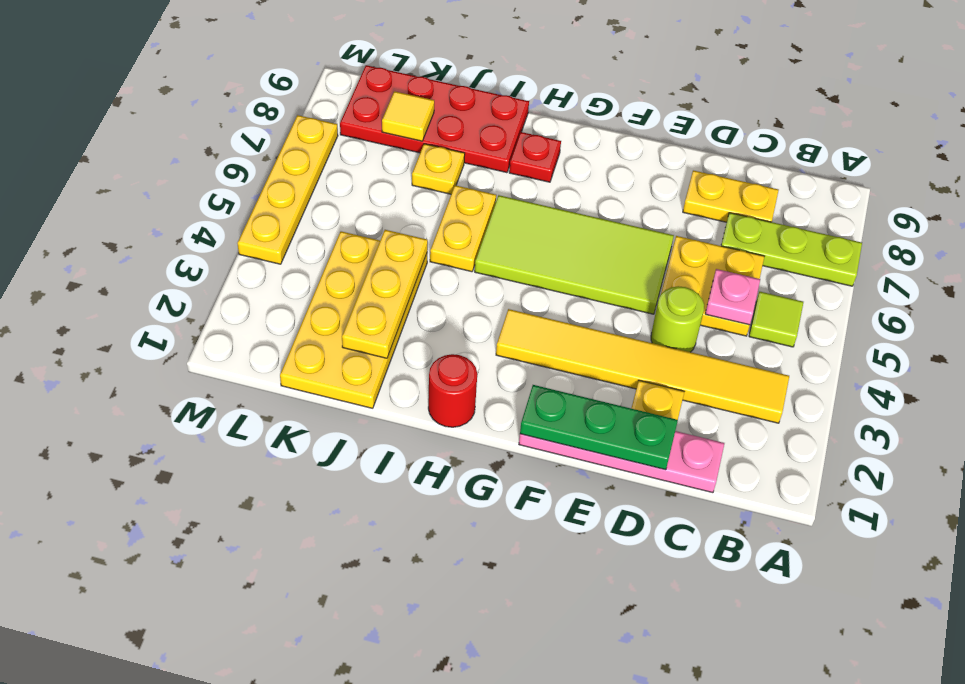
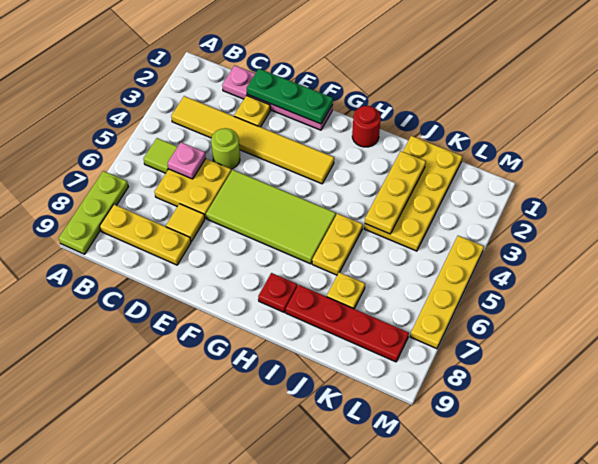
lime plate A7:C7 level 1 -> lime plate A7:A9 level 1
yellow plate C8:D8 level 1 -> yellow plate B8:D8 level 1
red plate I8:L9 level 1 -> red plate I8:L8 level 1
yellow tile K8 level 2 -> yellow tile D7 level 1

